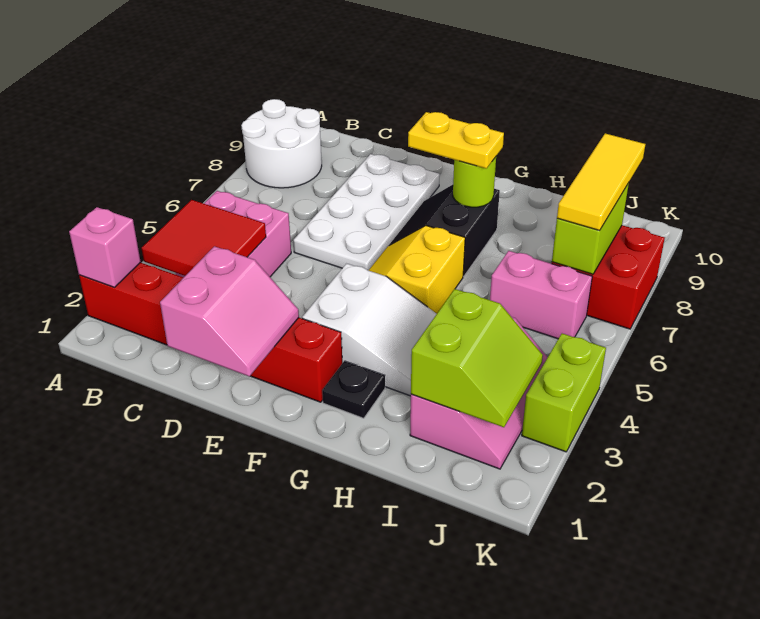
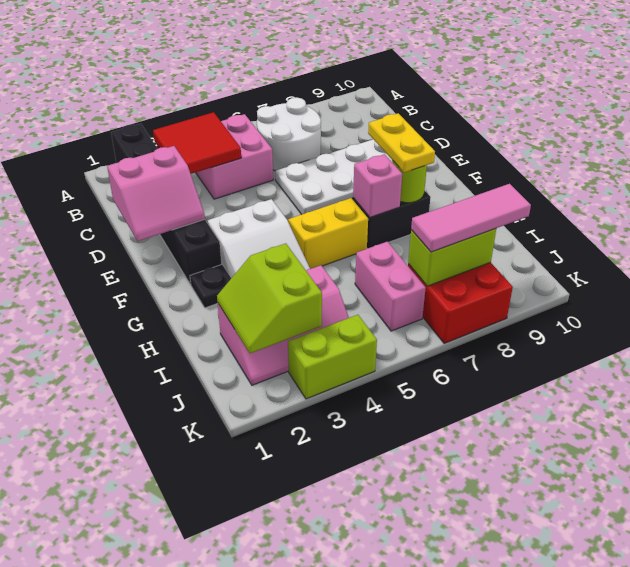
red brick A2:F2 level 1 -> black brick A2:F2 level 1
pink brick A2 level 2 -> pink brick G7 level 2
white round brick A8:B9 level 1 -> white round brick B6:C7 level 1
lime slope I2:J3 level 2 top I -> lime slope I2:J3 level 2 top 3
yellow tile J7:J9 level 3 -> pink tile J7:J9 level 3

